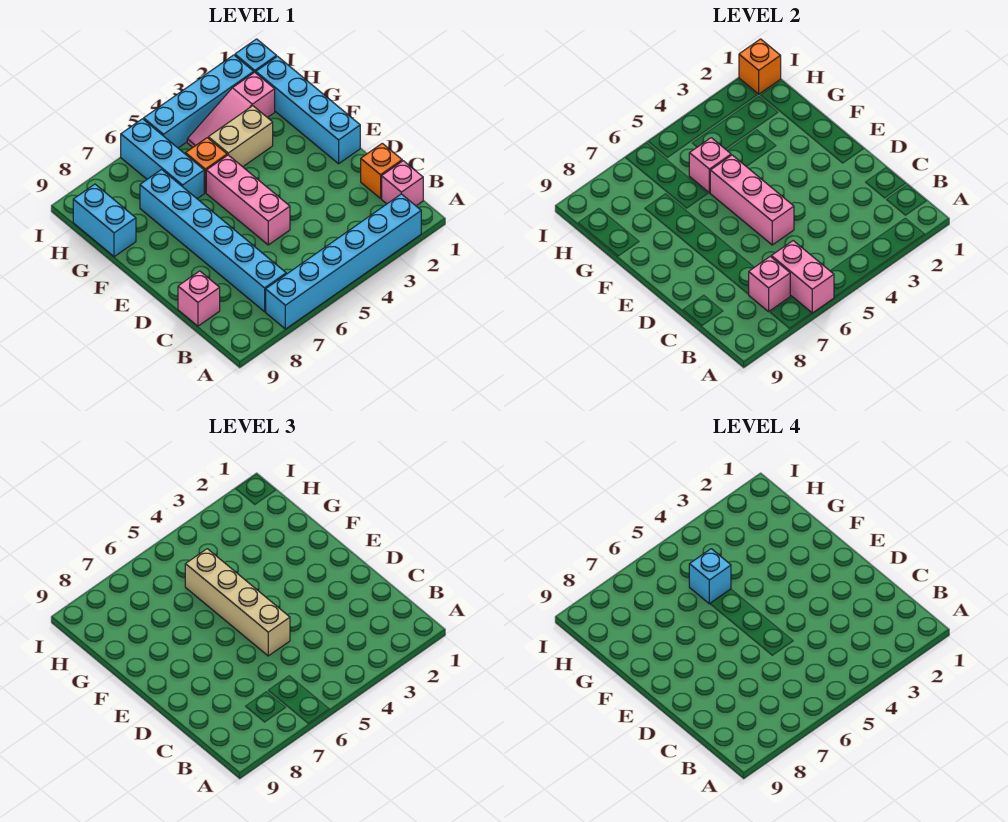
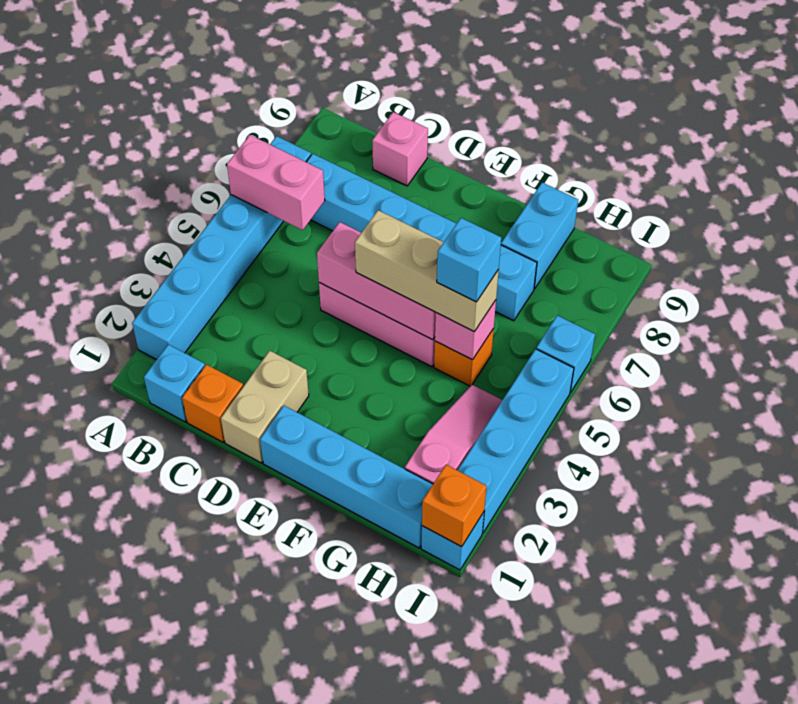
pink brick B1 level 1 -> cyan brick B1 level 1
pink brick B7 level 2 -> none
tan brick D5:G5 level 3 -> tan brick E5:G5 level 3
tan brick G3:G4 level 1 -> tan brick D1:D2 level 1
cyan brick G6:I6 level 1 -> cyan brick I6 level 1
cyan brick G9:H9 level 1 -> cyan brick G8:G9 level 1

